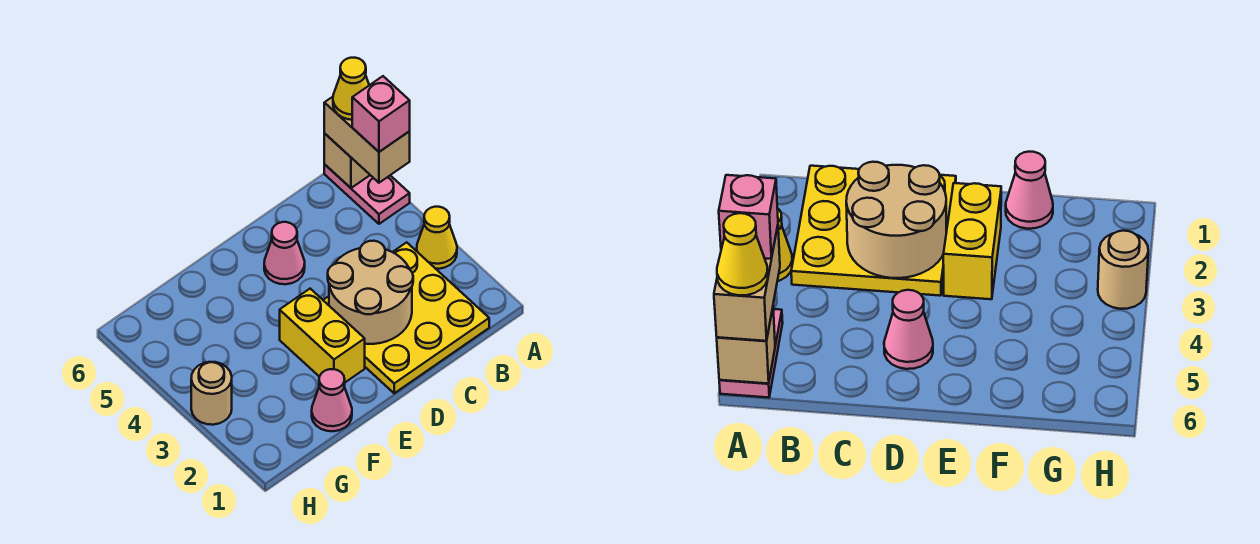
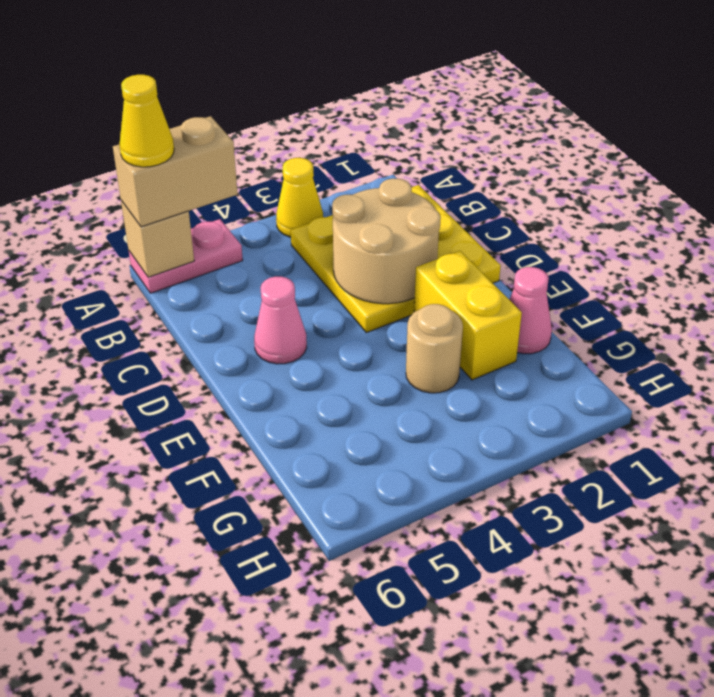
pink brick A5 level 4 -> none
yellow brick E2:E3 level 1 -> yellow brick E2:F2 level 1
tan round brick H3 level 1 -> tan round brick F3 level 1

